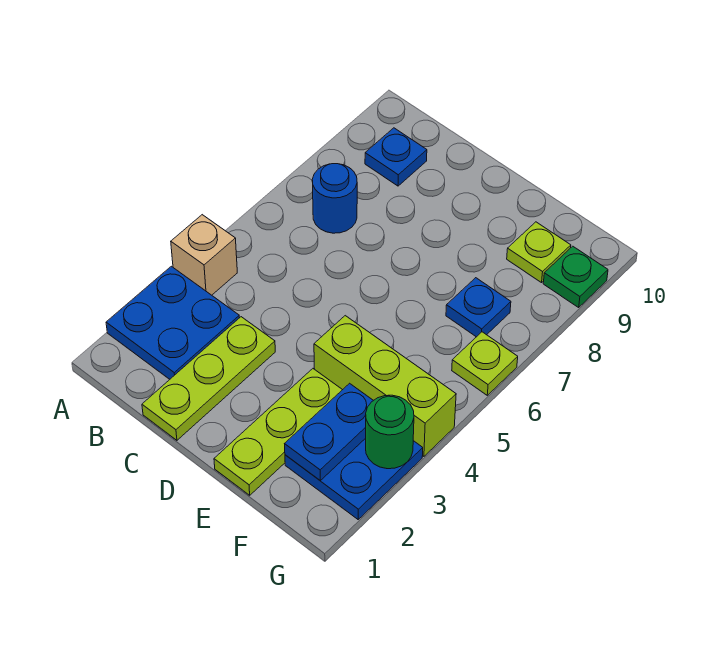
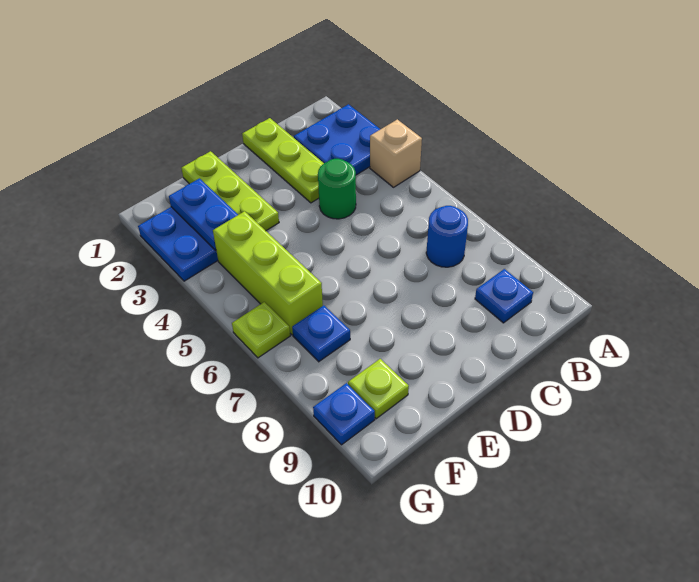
lime brick E4:G4 level 1 -> lime brick F4:F6 level 1
green round brick G3 level 2 -> green round brick C4 level 1
green plate G9 level 1 -> blue plate G9 level 1

